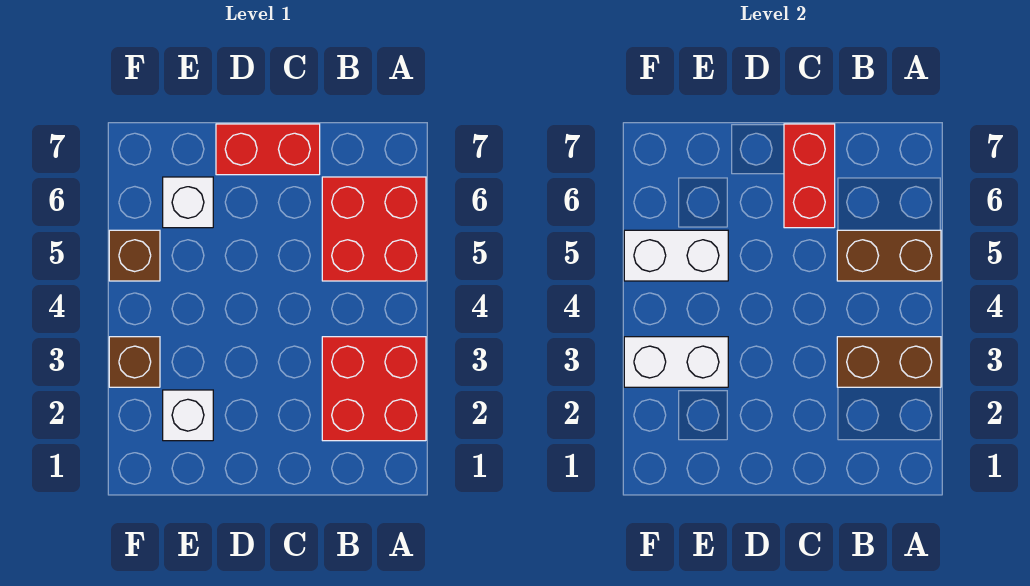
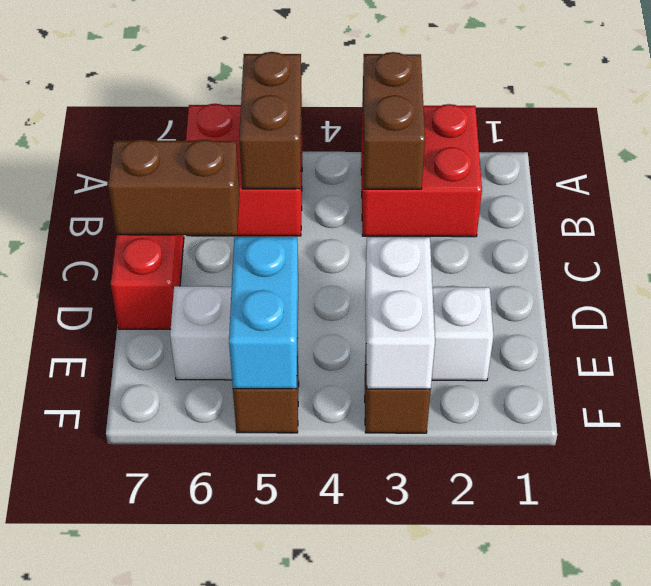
red brick C6:C7 level 2 -> brown brick C6:C7 level 2
white brick E5:F5 level 2 -> cyan brick E5:F5 level 2

